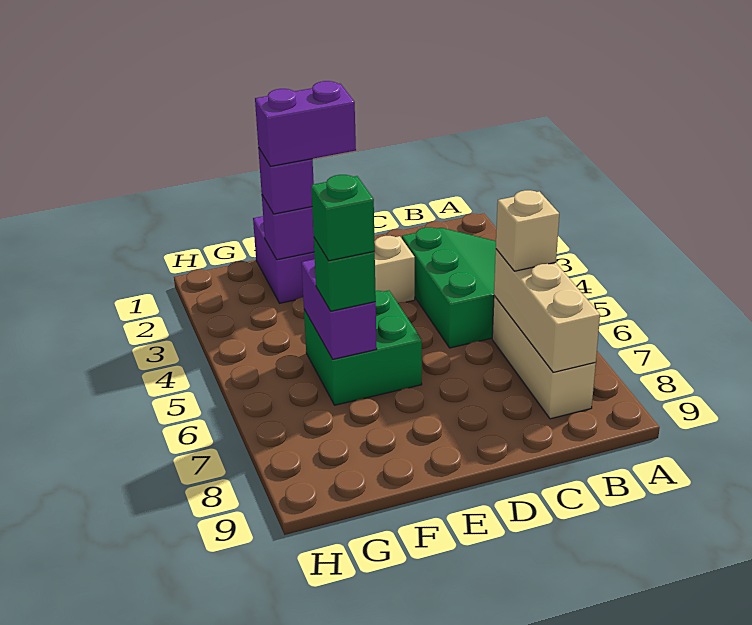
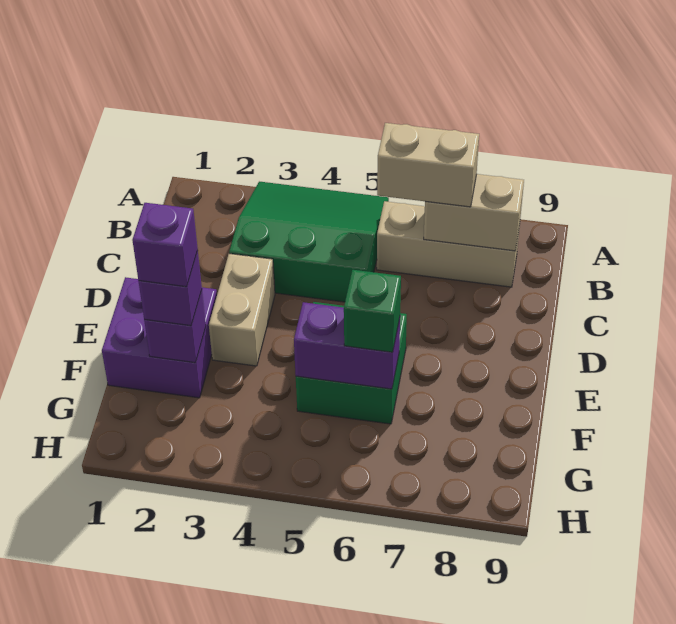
tan brick B6:B8 level 2 -> tan brick B7:B8 level 2
tan brick B6 level 3 -> tan brick B6:B7 level 3
purple brick E2:F2 level 4 -> purple brick F2 level 4
green brick F6 level 4 -> none

